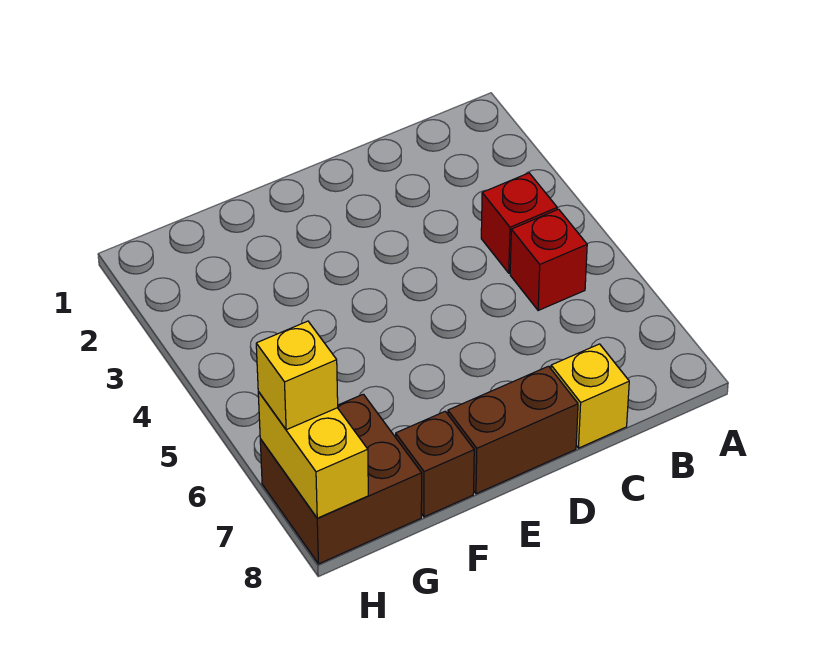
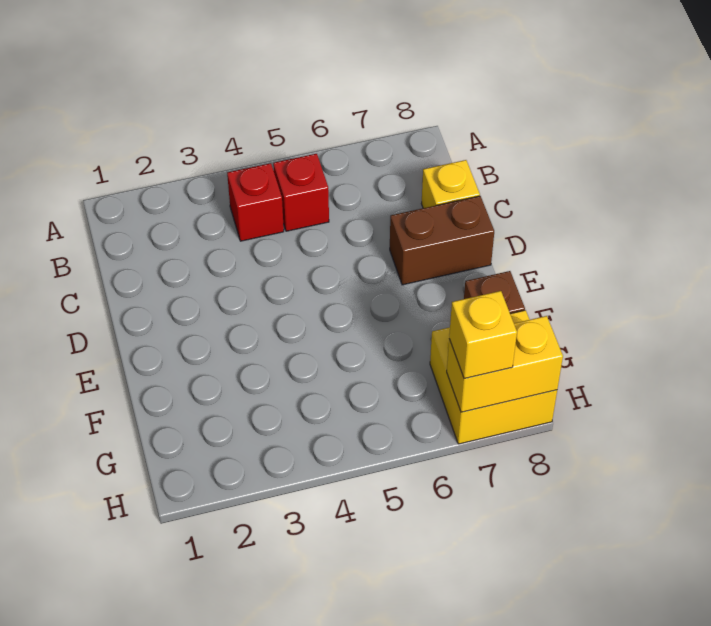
brown brick D8:E8 level 1 -> brown brick D7:D8 level 1
brown brick G7:H8 level 1 -> yellow brick G7:H8 level 1

